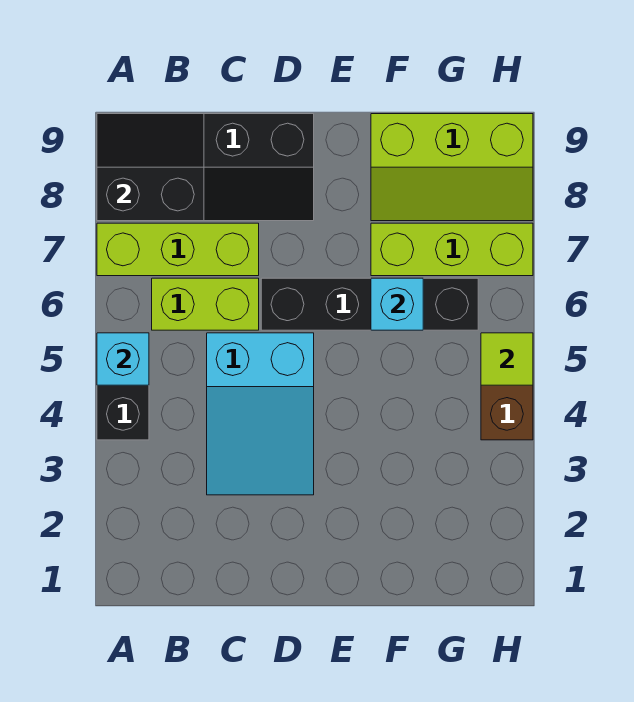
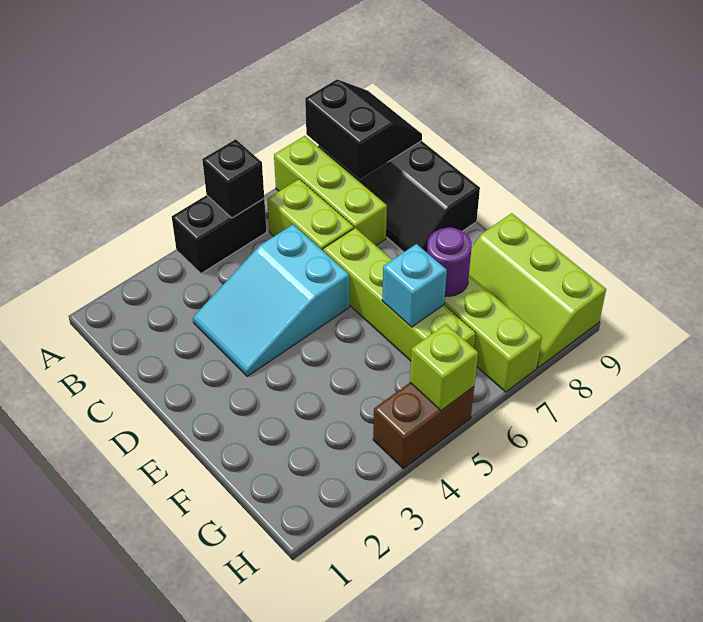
cyan brick A5 level 2 -> black brick A5 level 2
black brick D6:G6 level 1 -> lime brick D6:G6 level 1
none -> purple round brick F7 level 2
lime tile H5 level 2 -> lime brick H5 level 2

